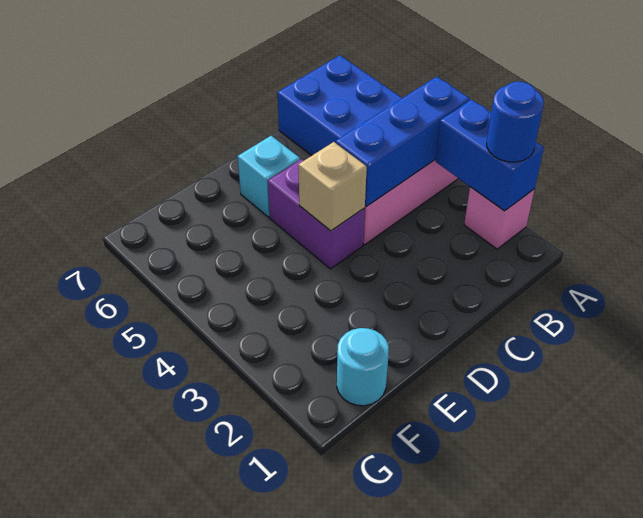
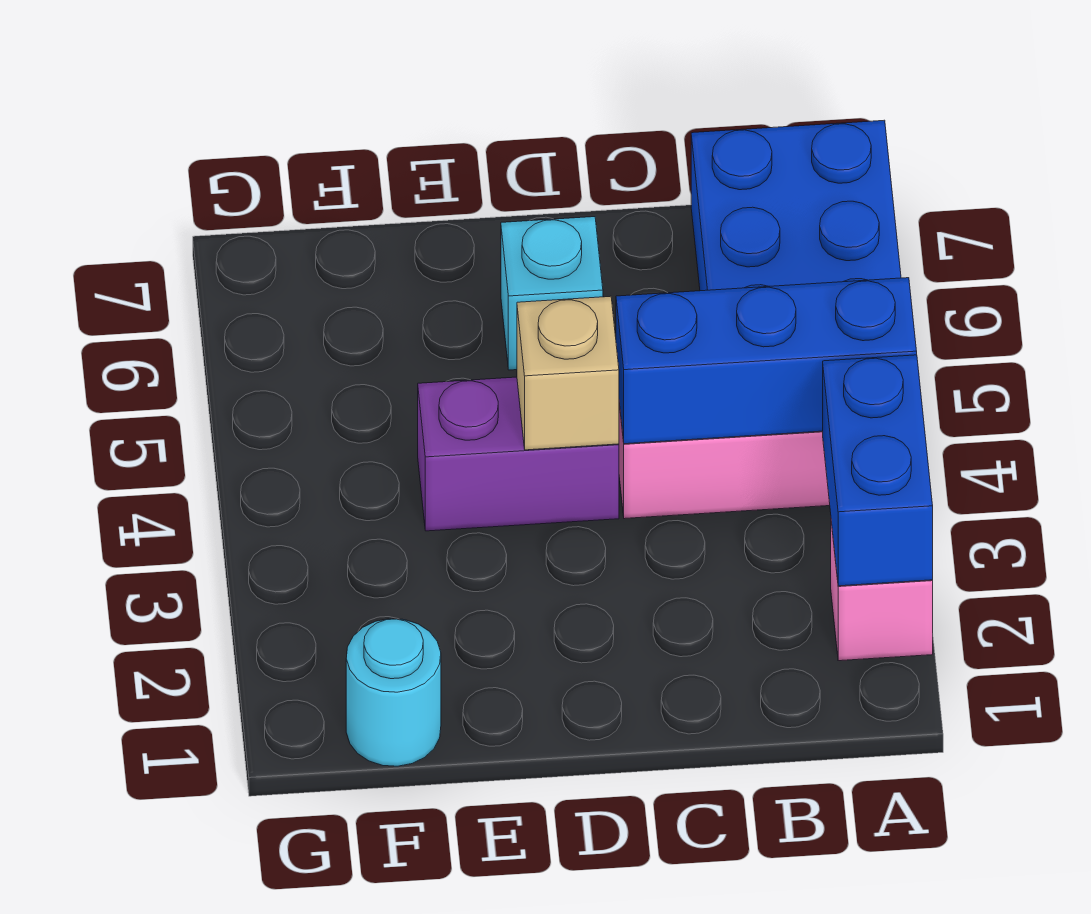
blue round brick A2 level 3 -> none
purple brick D4:D5 level 1 -> purple brick D4:E4 level 1

